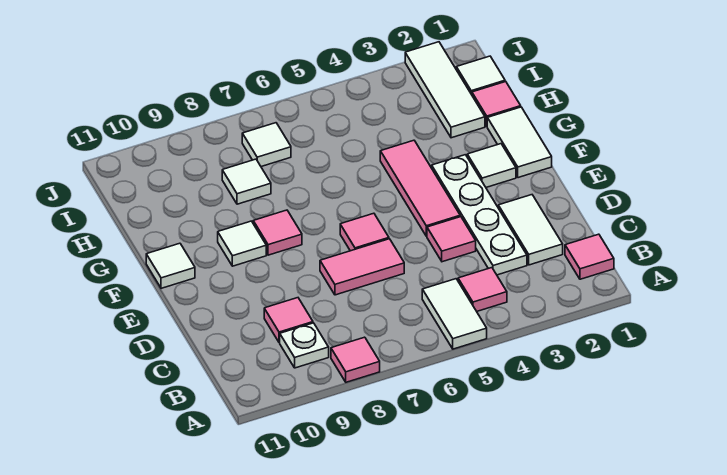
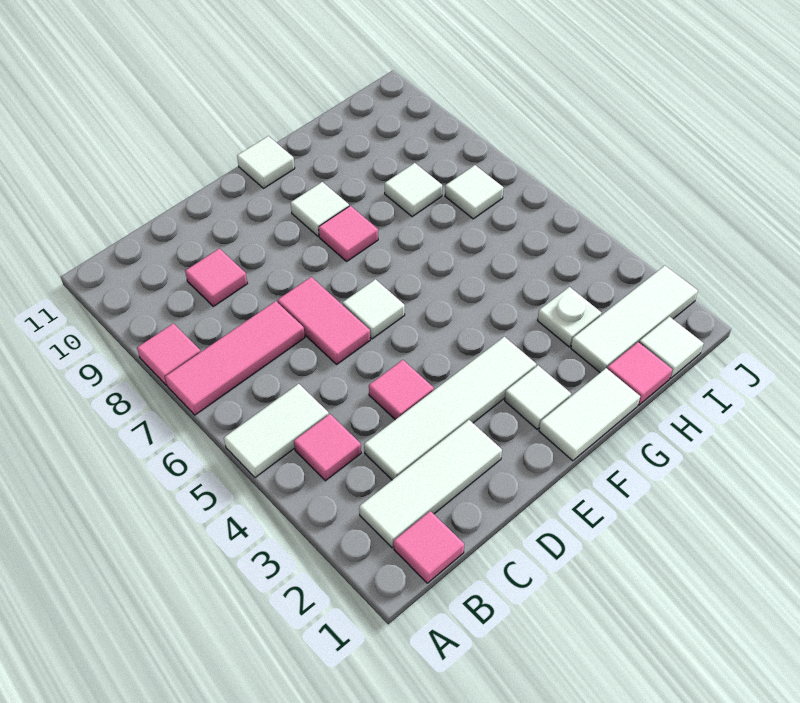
white plate B9 level 1 -> white plate H3 level 1
white tile C2:D2 level 1 -> white tile B2:D2 level 1
white plate C3:F3 level 1 -> white tile C3:F3 level 1
pink tile E4:G4 level 1 -> pink tile A7:C7 level 1
pink tile E6 level 1 -> white tile E6 level 1

